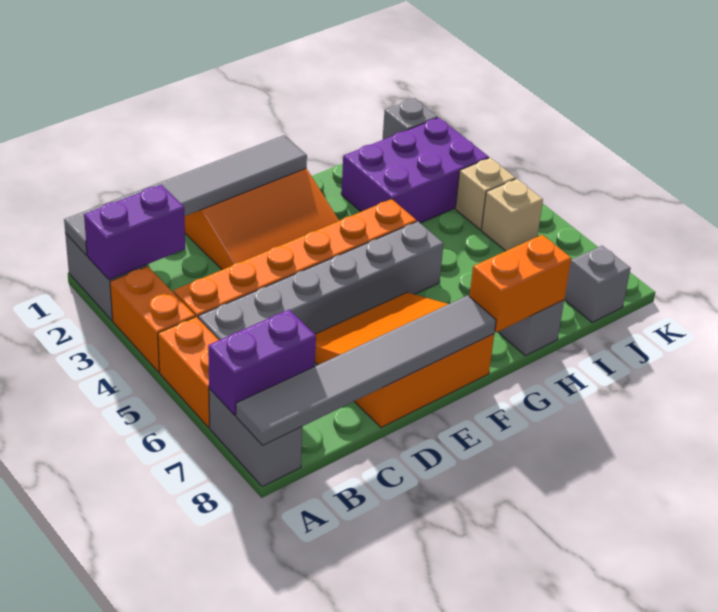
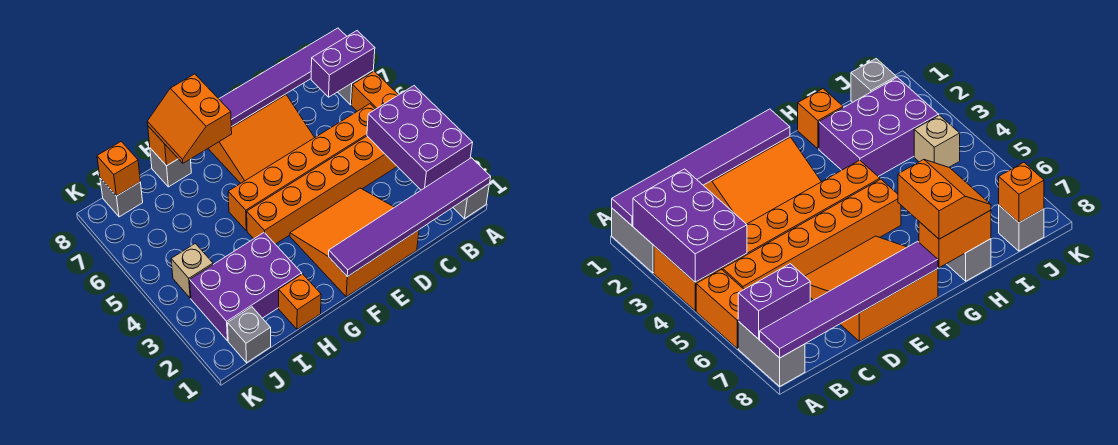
grey tile A1:F1 level 2 -> purple tile A1:F1 level 2
purple brick A2:B2 level 2 -> purple brick A2:B4 level 2
grey tile A8:F8 level 2 -> purple tile A8:F8 level 2
grey brick B5:G5 level 1 -> orange brick B5:G5 level 1
none -> orange slope G7:H8 level 3 top G
none -> orange brick H1 level 1
tan brick J5 level 1 -> none
none -> orange brick J8 level 2

